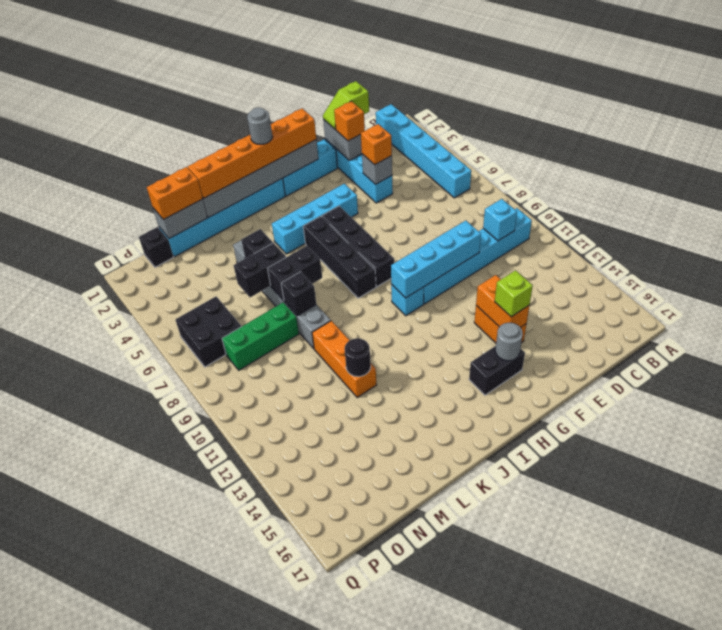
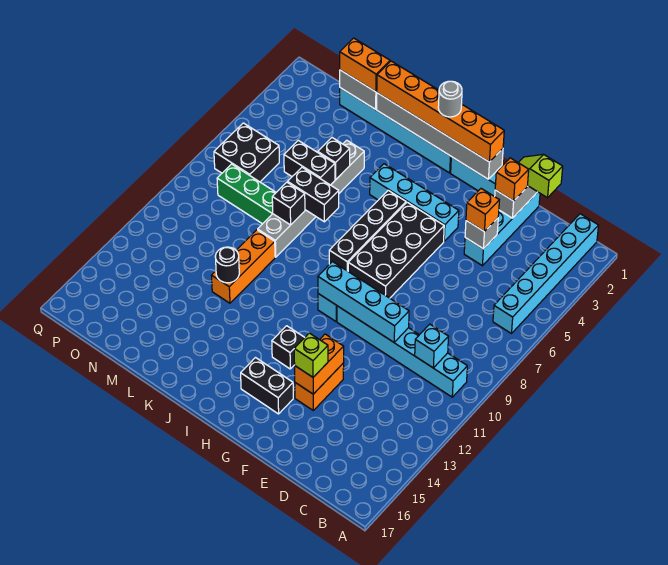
grey round brick G15 level 2 -> none
black brick H5:H8 level 1 -> black brick G5:H8 level 1
black brick O1 level 1 -> black brick H13 level 1

